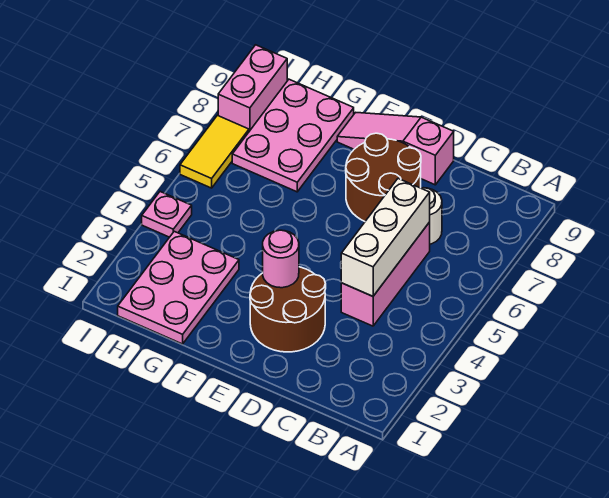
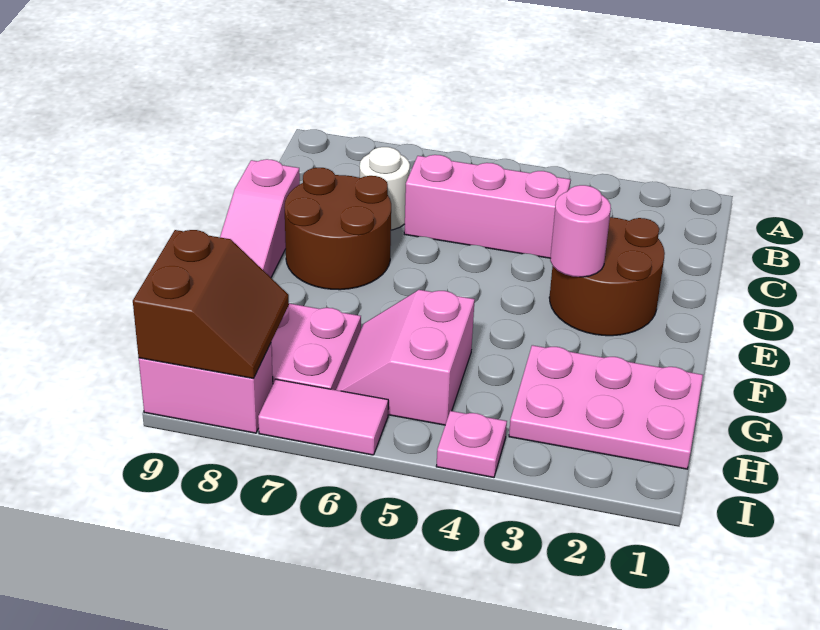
white brick C4:C6 level 2 -> none
none -> pink slope G5:H6 level 1 top 5
none -> brown slope H8:I9 level 2 top 9
yellow tile I6:I7 level 1 -> pink tile I6:I7 level 1

